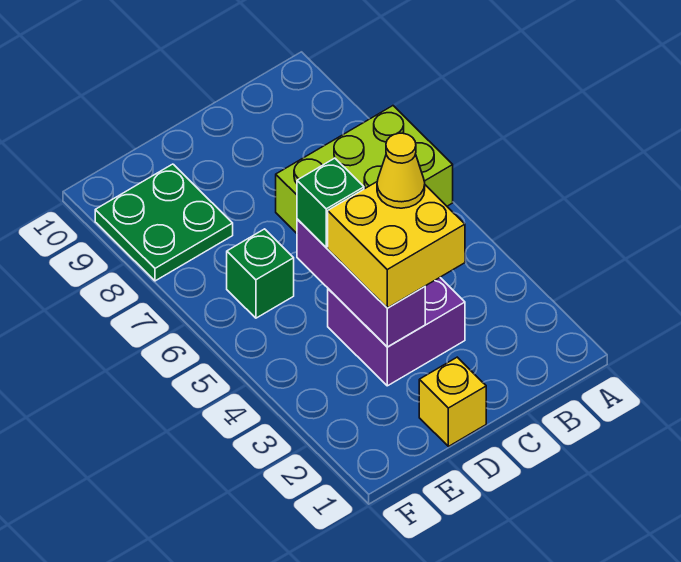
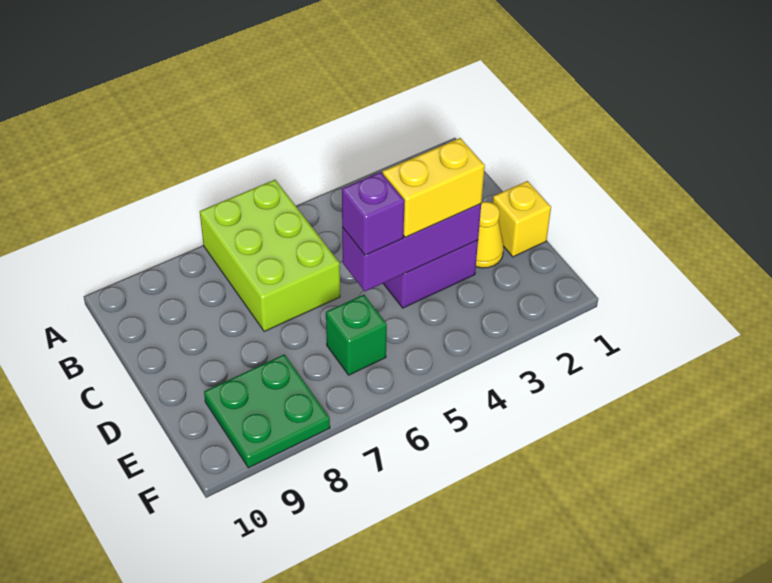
yellow brick C3:D4 level 3 -> yellow brick D3:D4 level 3
yellow cone C4 level 4 -> yellow cone D2 level 1
green brick D5 level 3 -> purple brick D5 level 3

